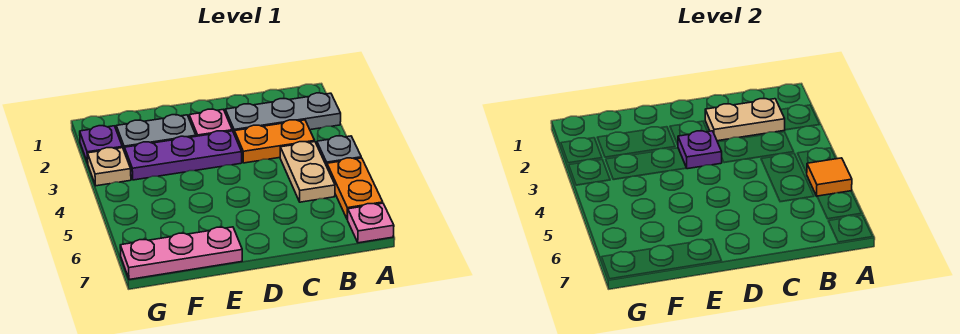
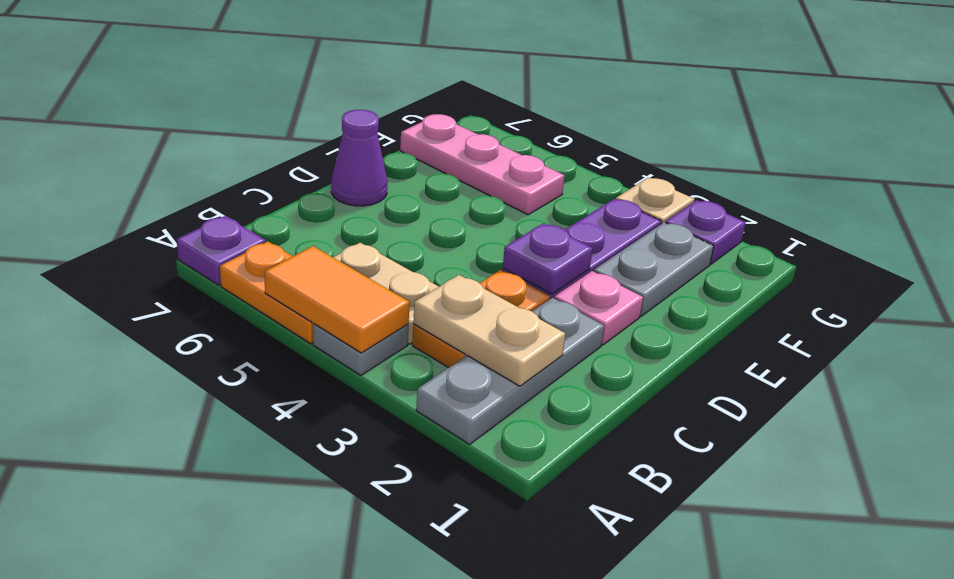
orange tile A5 level 2 -> orange tile A4:A5 level 2
pink plate A7 level 1 -> purple plate A7 level 1
tan plate B2:C2 level 2 -> tan plate B2:B3 level 2
none -> purple cone D7 level 1
pink plate E7:G7 level 1 -> pink plate F5:F7 level 1

